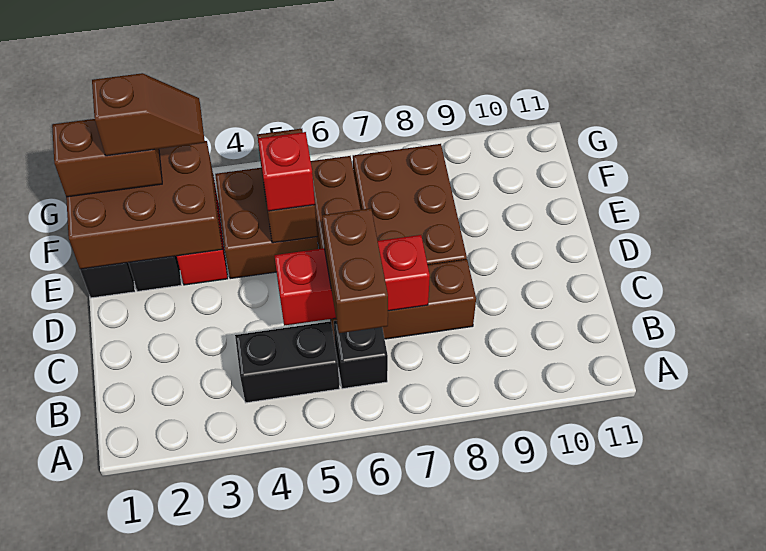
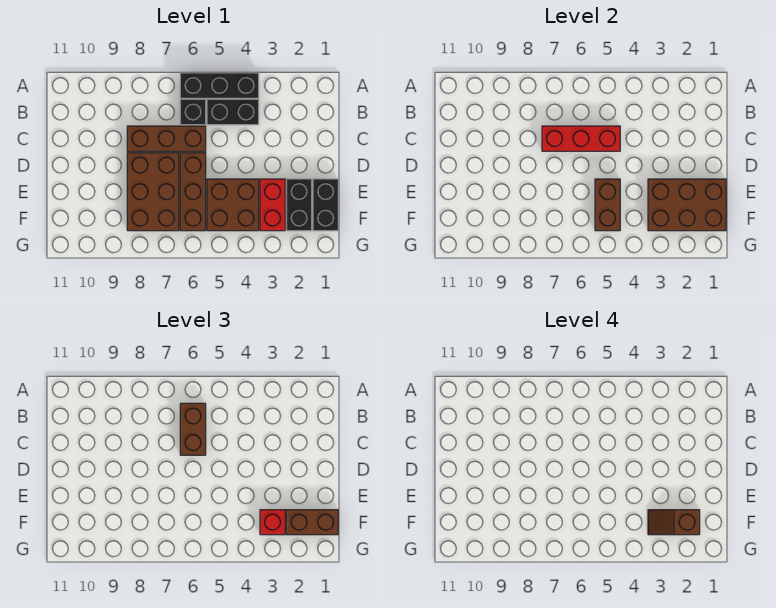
none -> black brick A4:A6 level 1
red brick E5 level 3 -> red brick F3 level 3

